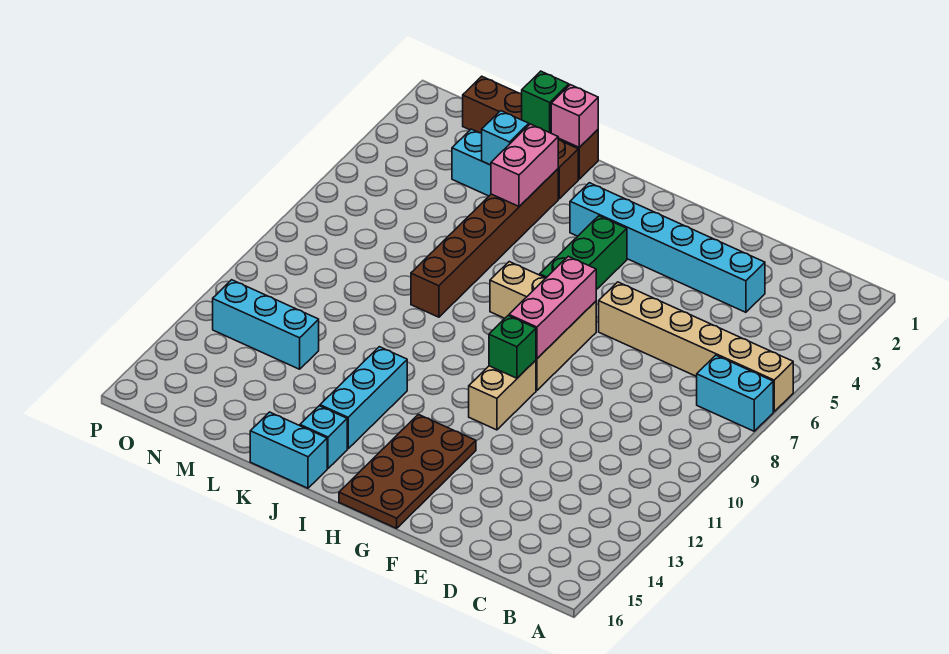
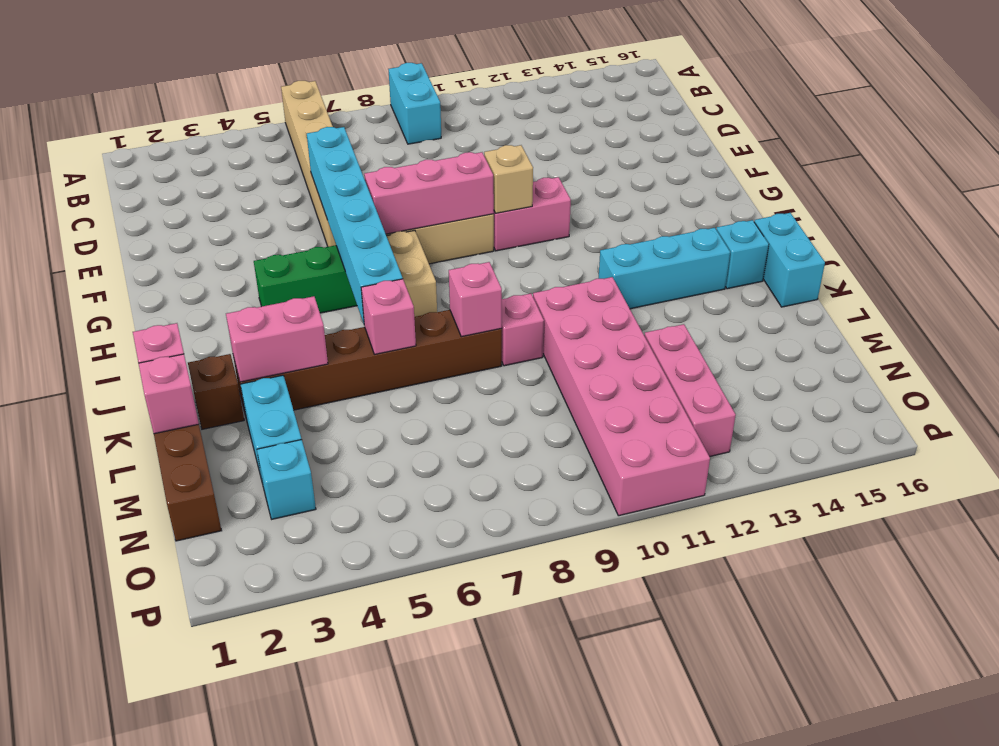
cyan brick A7:B7 level 1 -> cyan brick A9:B9 level 1
cyan brick D3:I3 level 1 -> cyan brick E6:J6 level 2
tan brick G10:G11 level 1 -> pink brick G10:G11 level 1
green brick G10 level 2 -> tan brick G10 level 2
brown plate G13:H16 level 1 -> none
none -> pink brick K6 level 2
none -> pink brick K8 level 2
none -> pink brick K9 level 1
none -> pink brick K10:P11 level 1
green brick L1 level 2 -> pink brick L1 level 2
cyan brick L3 level 2 -> cyan brick N3 level 1
cyan brick M12:O12 level 1 -> pink brick M12:O12 level 1

